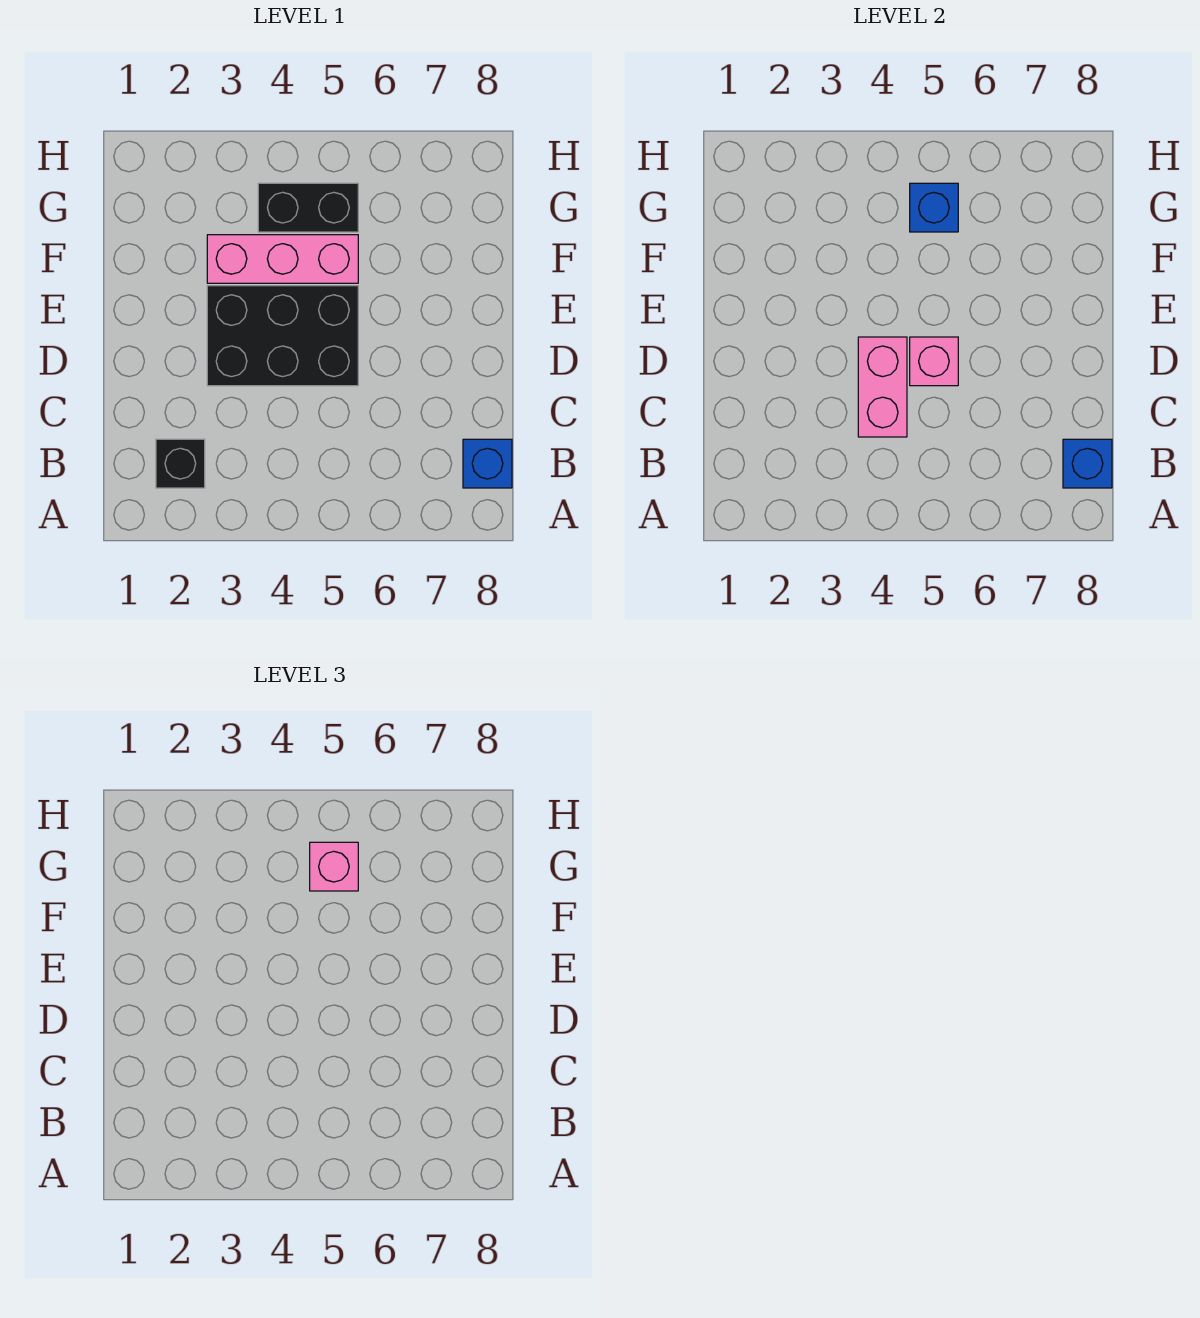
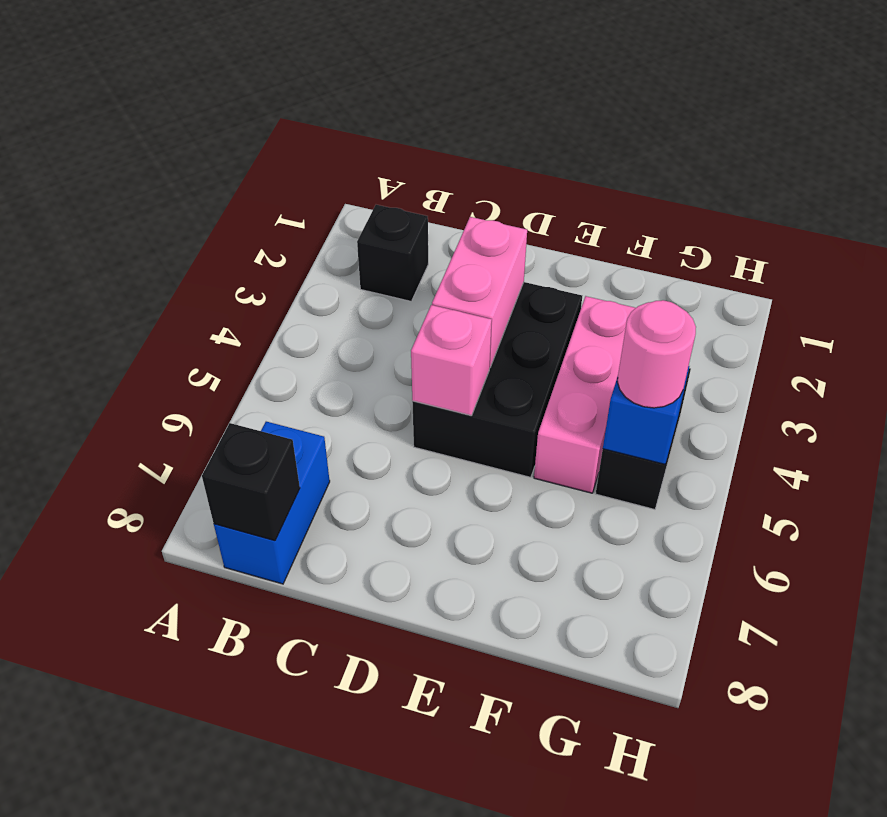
blue brick B8 level 1 -> blue brick B7:B8 level 1
blue brick B8 level 2 -> black brick B8 level 2
pink brick C4:D4 level 2 -> pink brick D3:D4 level 2
pink brick G5 level 3 -> pink round brick G5 level 3

